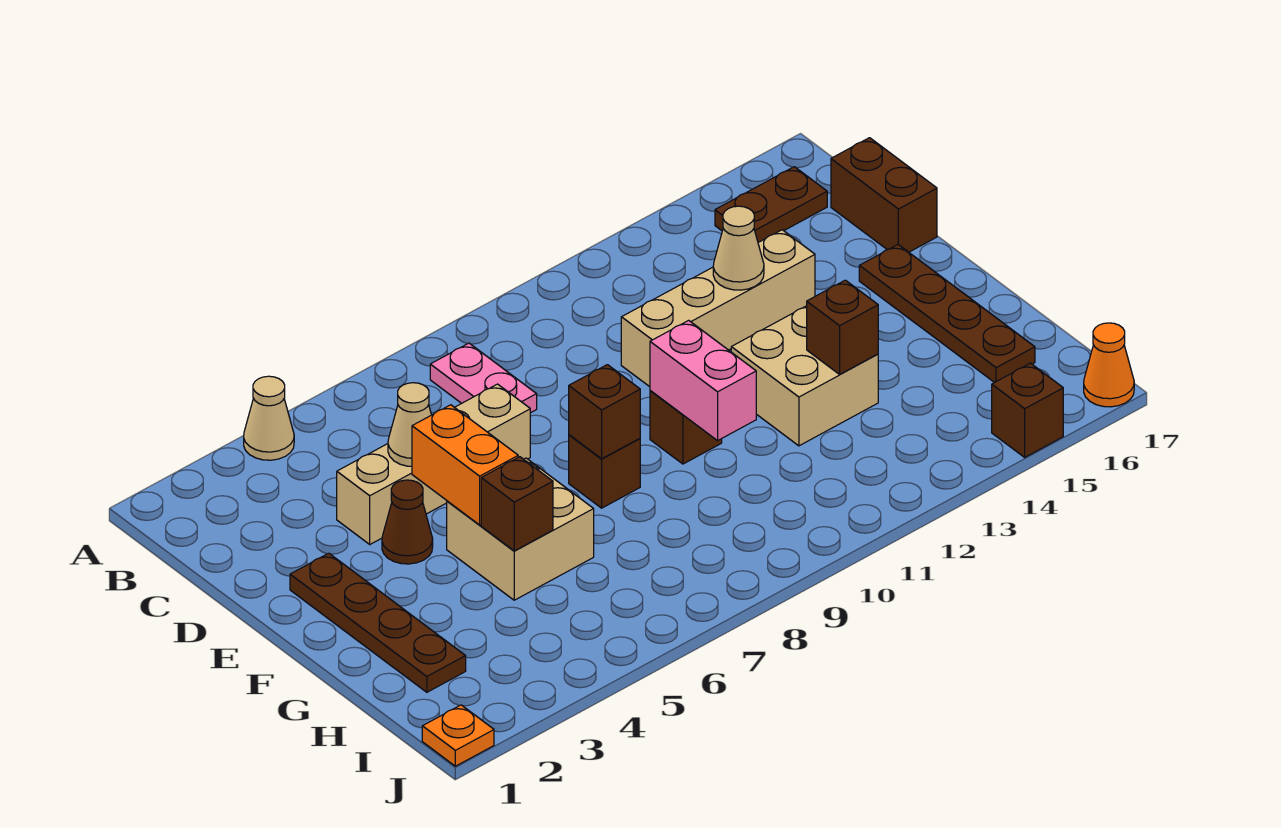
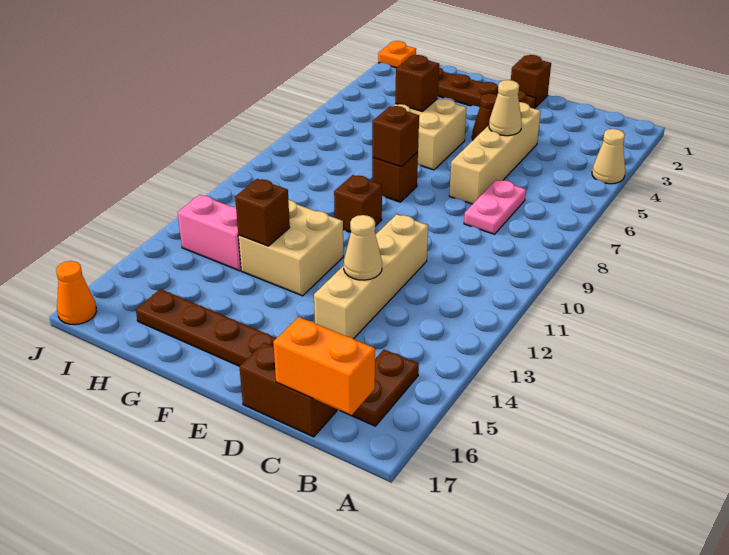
pink plate B8:C8 level 1 -> pink plate C7:C8 level 1
orange brick E5:F5 level 2 -> orange brick B17:C17 level 2
pink brick F10:G10 level 2 -> pink brick H13:I13 level 1
brown brick J15 level 1 -> brown brick E1 level 1

